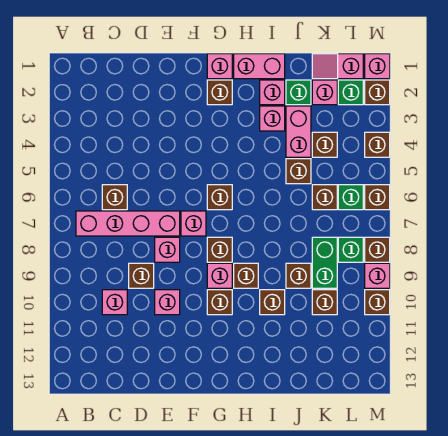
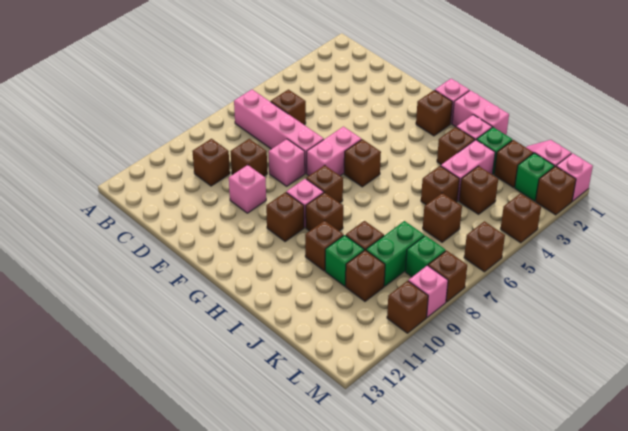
pink brick C10 level 1 -> brown brick C10 level 1
pink brick F7 level 1 -> pink brick F6:F7 level 1
pink brick I3 level 1 -> brown brick I3 level 1
pink brick K2 level 1 -> brown brick K2 level 1
green brick L6 level 1 -> green brick J10 level 1

